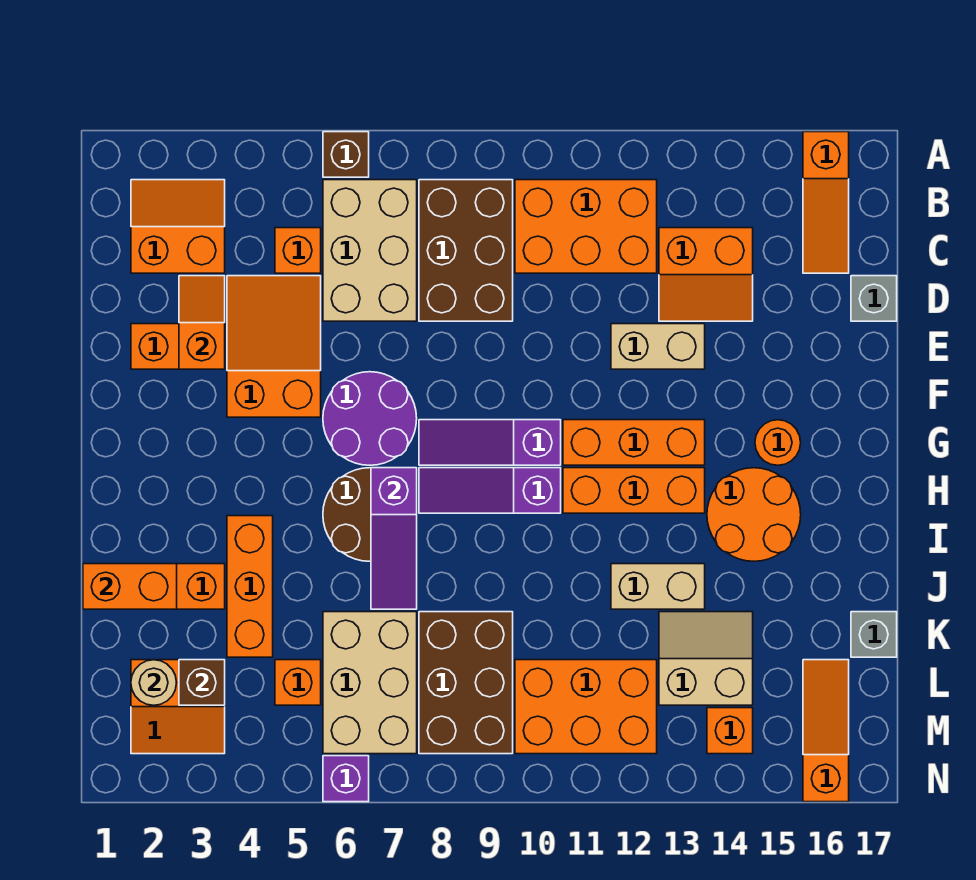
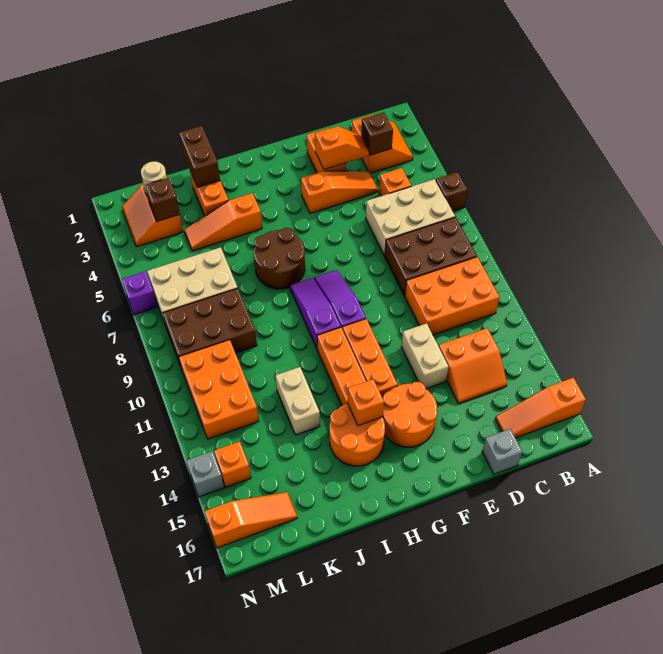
orange brick B10:C12 level 1 -> orange brick B10:D11 level 1
none -> brown brick C3 level 2
orange slope C13:D14 level 1 top C -> orange slope C13:D14 level 1 top 13
orange slope D4:F5 level 1 top F -> orange slope D4:F4 level 1 top F
purple round brick F6:G7 level 1 -> none
orange round brick G15 level 1 -> orange round brick F14:G15 level 1
purple slope H7:J7 level 2 top H -> none
orange brick I4:K4 level 1 -> orange slope I4:K4 level 1 top I
orange brick J1:J2 level 2 -> brown brick J1:J2 level 2
tan slope K13:L14 level 1 top L -> none
grey brick K17 level 1 -> grey brick N14 level 1
orange brick L5 level 1 -> orange brick H14 level 2

